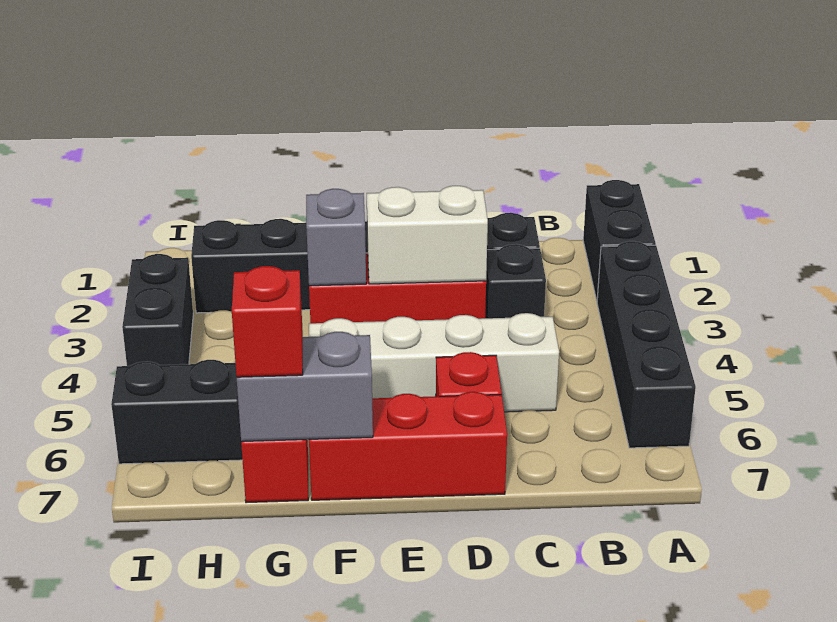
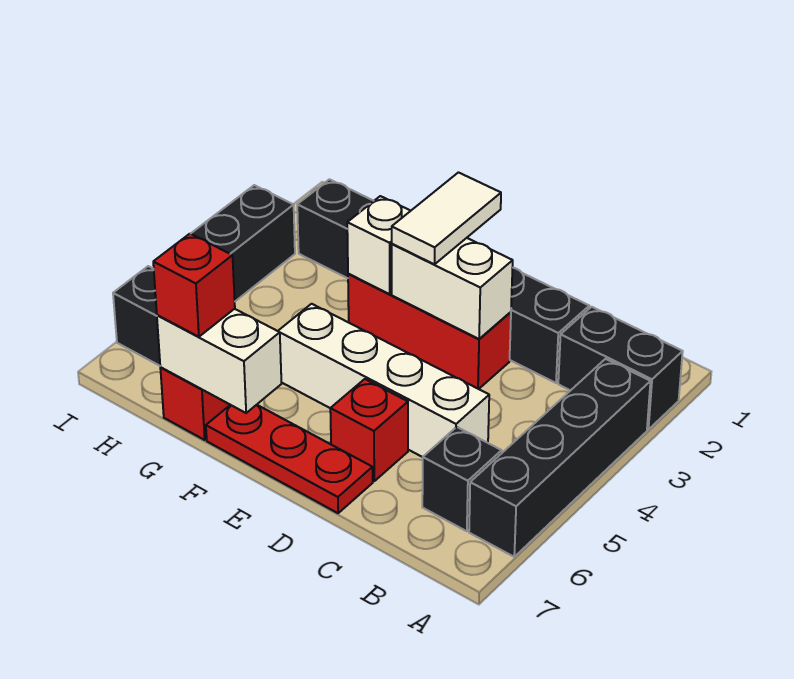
black brick A1:A2 level 1 -> black brick A2:B2 level 1
black brick C3 level 1 -> black brick B6 level 1
red brick D7:F7 level 1 -> red plate D7:F7 level 1
none -> white tile E2:E3 level 3
grey brick F3 level 2 -> white brick F3 level 2
grey brick F7:G7 level 2 -> white brick F7:G7 level 2

